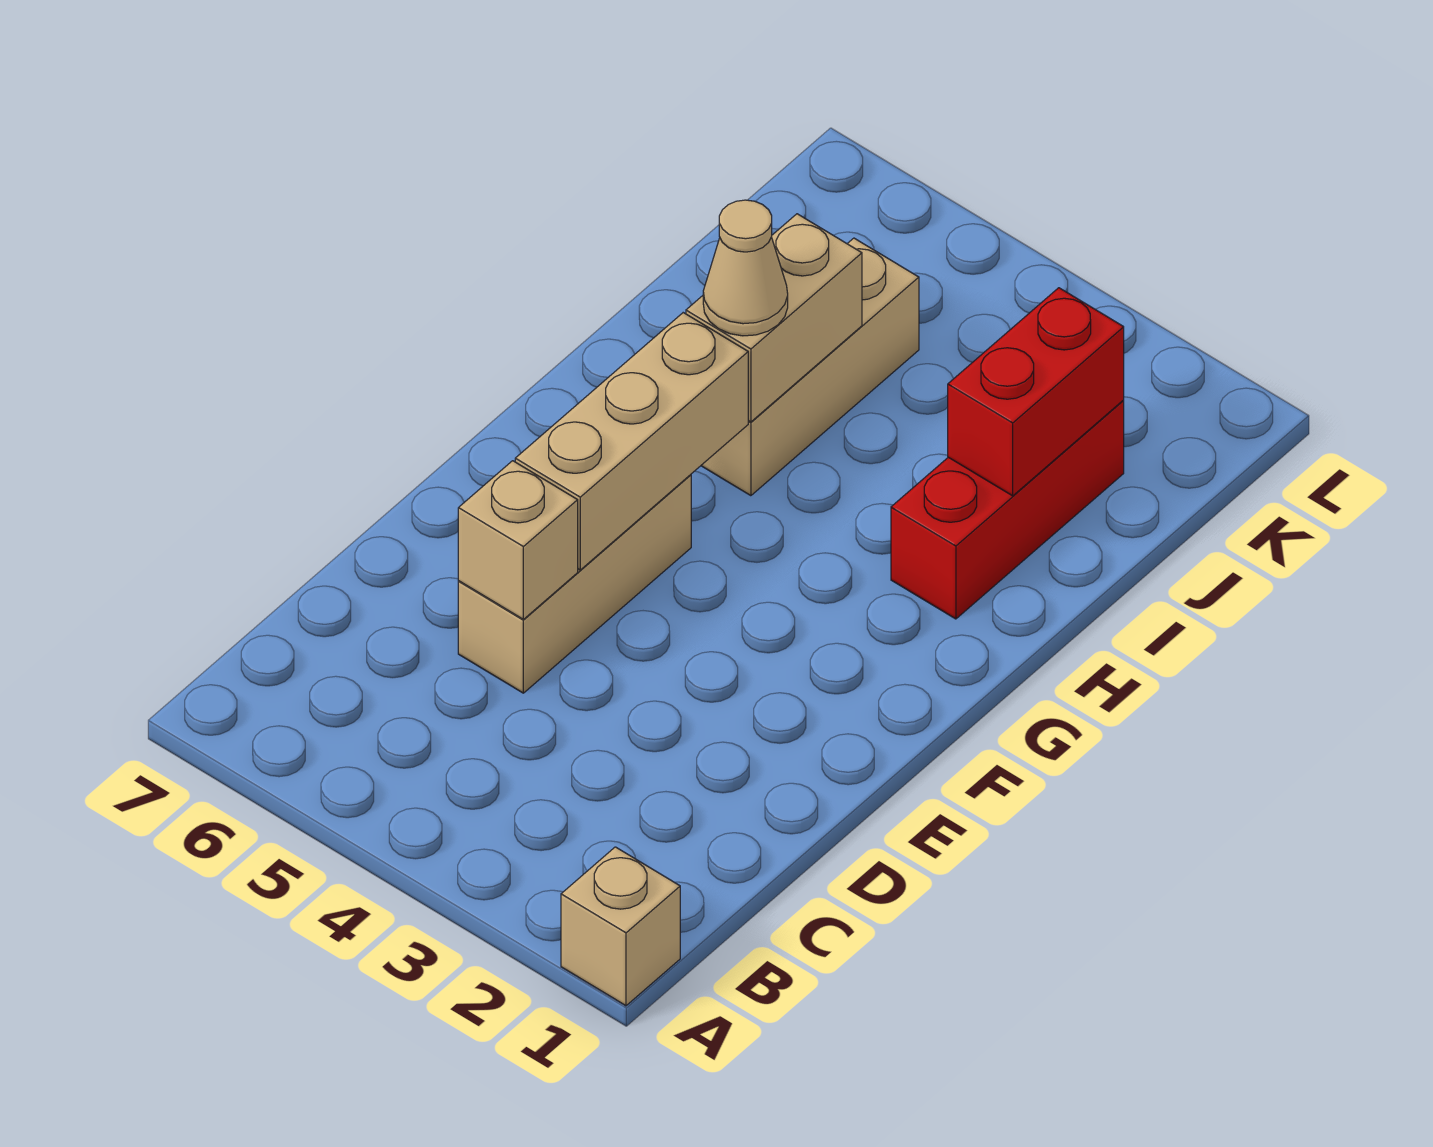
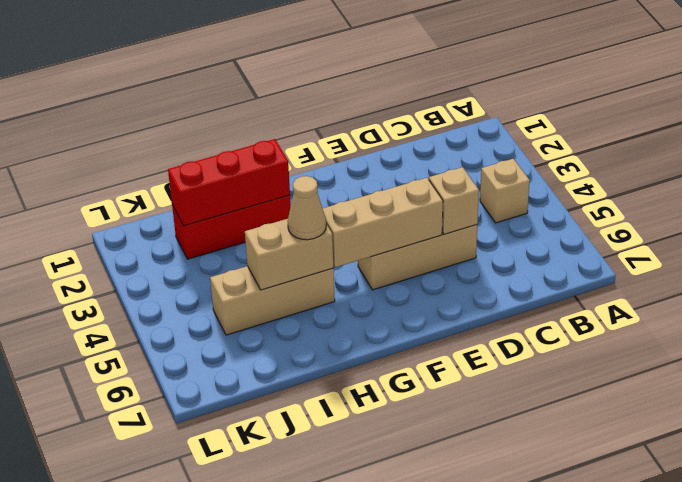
tan brick A1 level 1 -> tan brick B4 level 1
red brick I2:J2 level 2 -> red brick H2:J2 level 2

